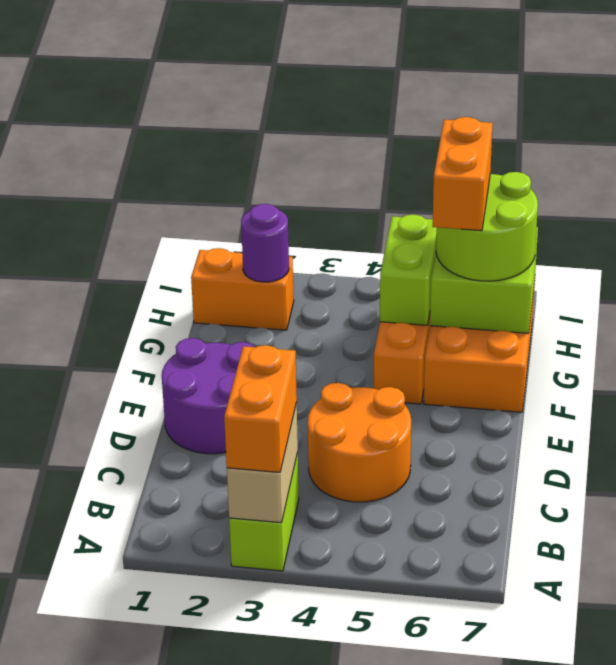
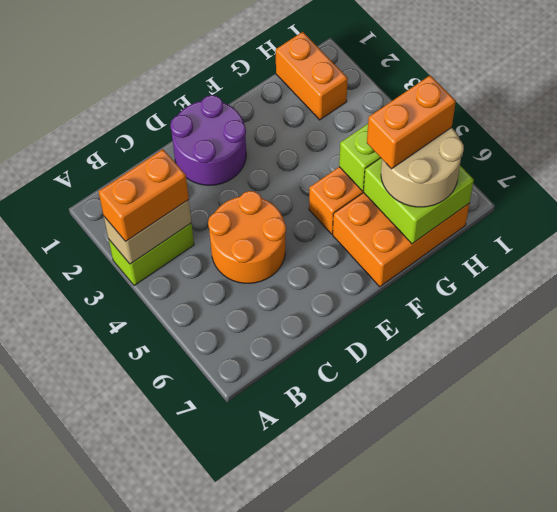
lime round brick G6:H7 level 3 -> tan round brick G6:H7 level 3
purple round brick H2 level 2 -> none

